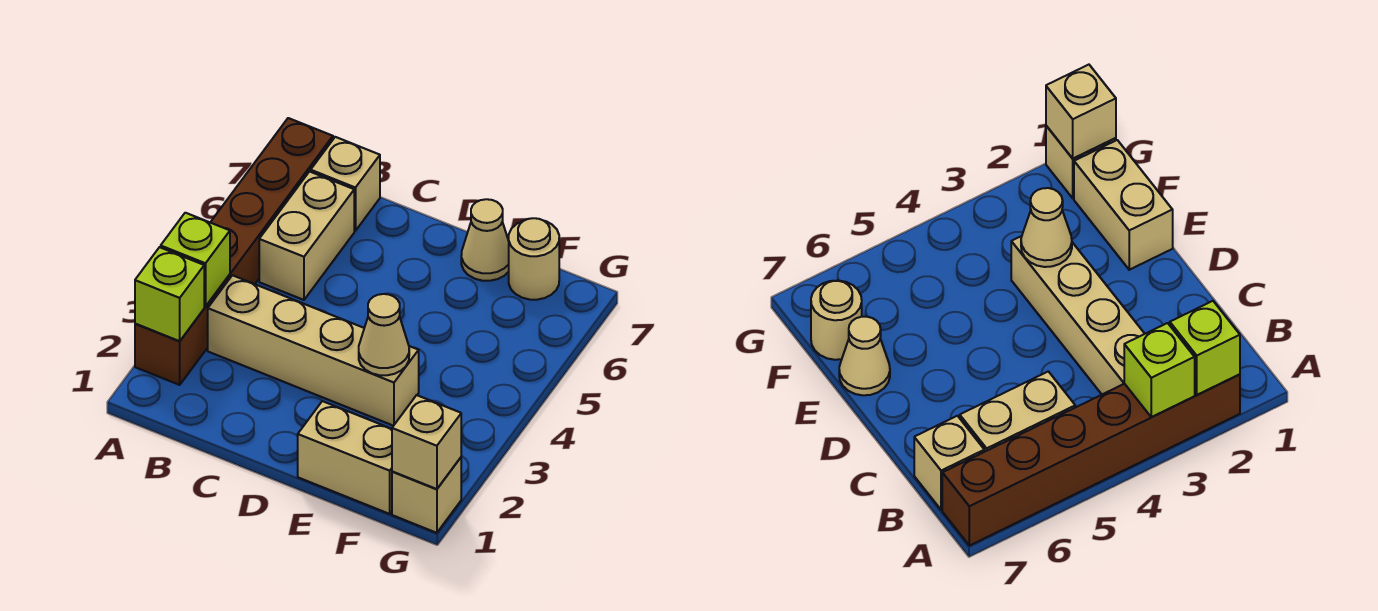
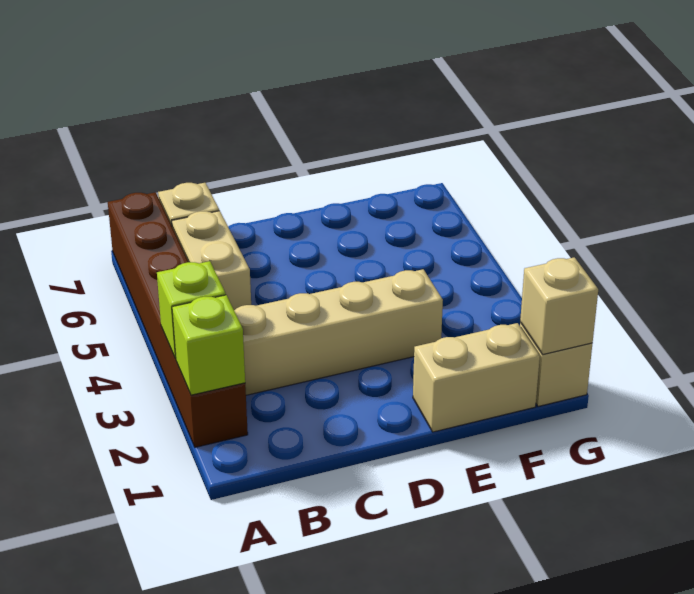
tan cone E3 level 2 -> none
tan cone E7 level 1 -> none
tan round brick F7 level 1 -> none

